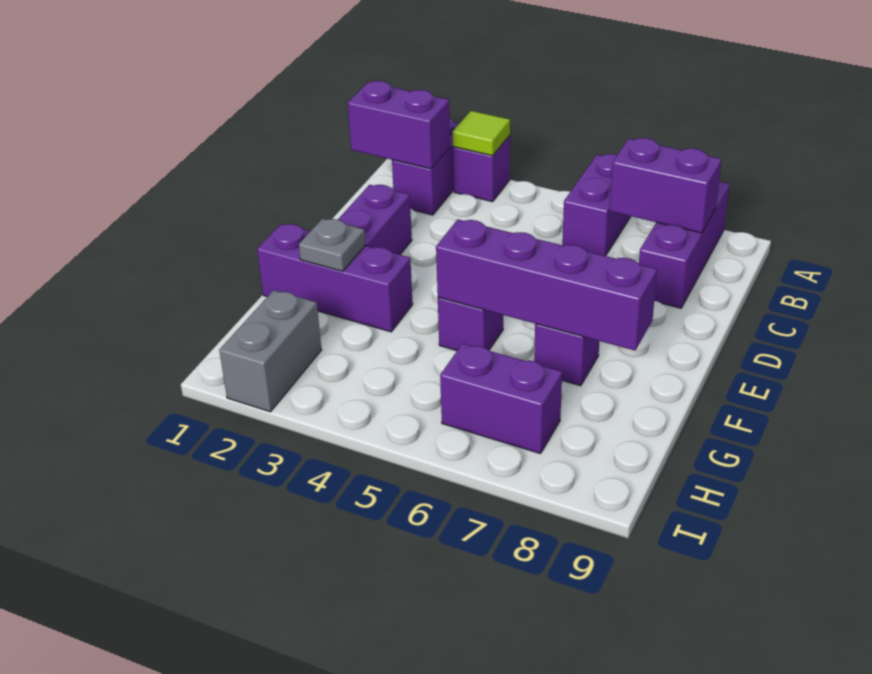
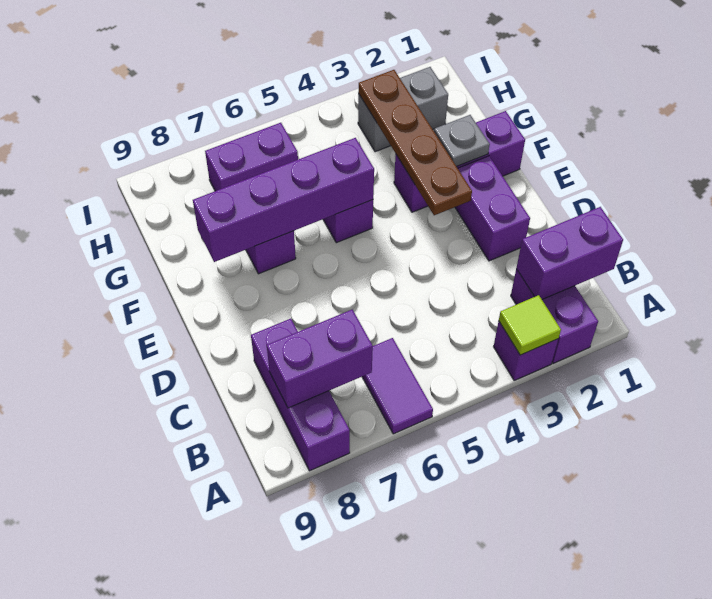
purple brick A6:B6 level 1 -> purple tile A6:B6 level 1
none -> brown plate E3:H3 level 2
grey brick H2:I2 level 1 -> grey brick H2:H3 level 1

